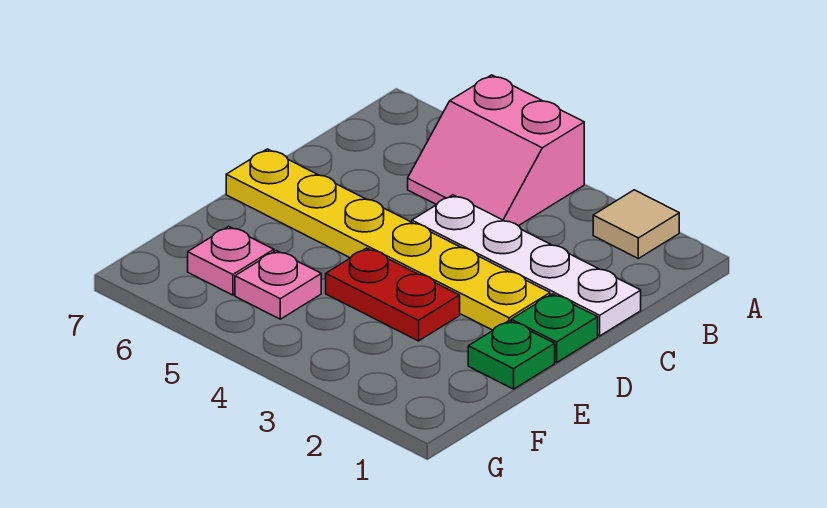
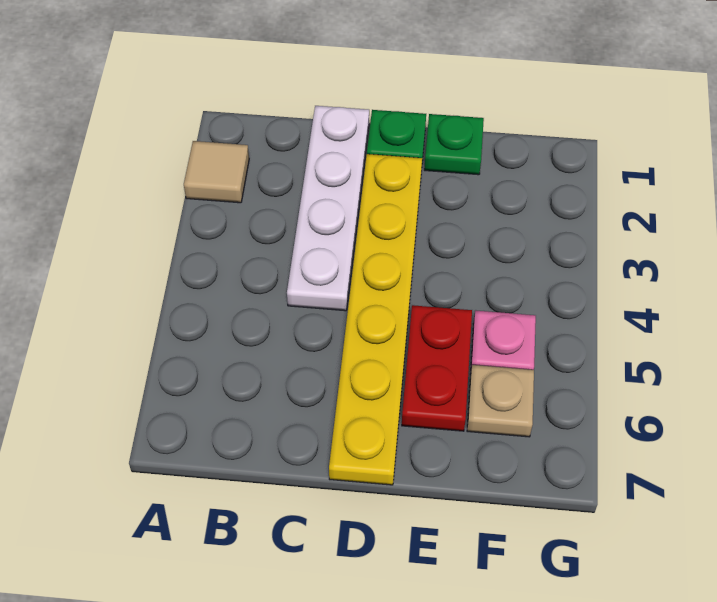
pink slope A4:B5 level 1 top A -> none
red plate E3:E4 level 1 -> red plate E5:E6 level 1
pink plate F6 level 1 -> tan plate F6 level 1

